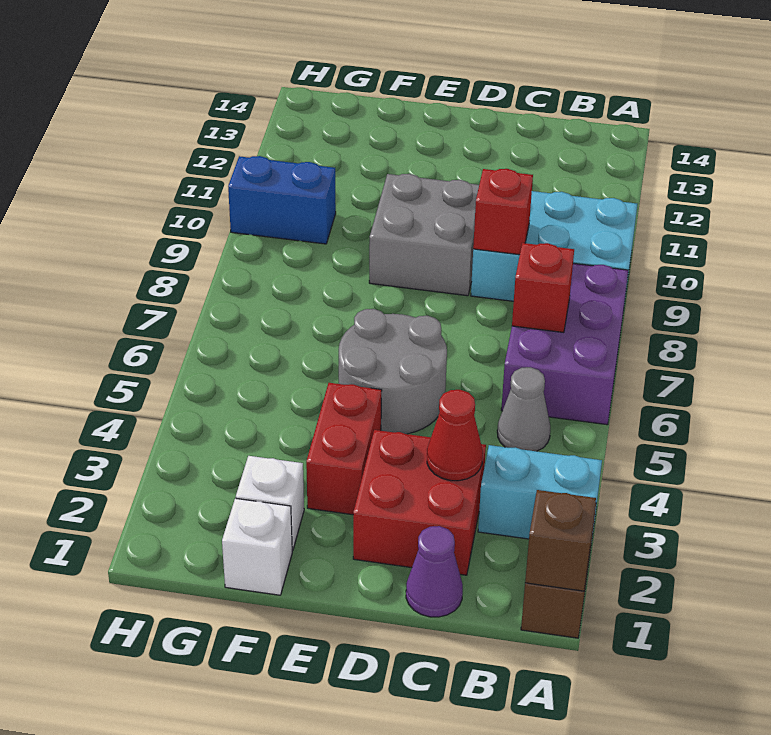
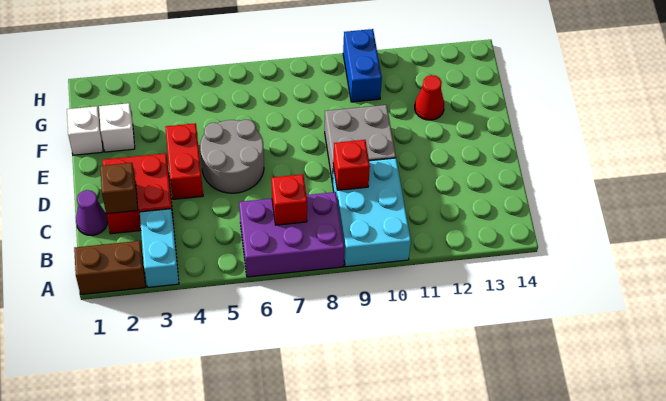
brown brick A1 level 2 -> brown brick C2 level 2
grey cone B5 level 1 -> none
red cone C3 level 2 -> red cone F12 level 1
red brick E3:E4 level 1 -> red brick D4:E4 level 1

